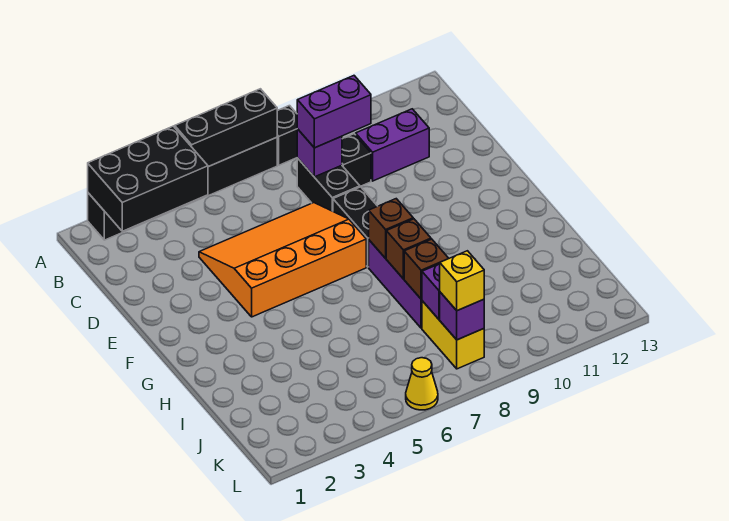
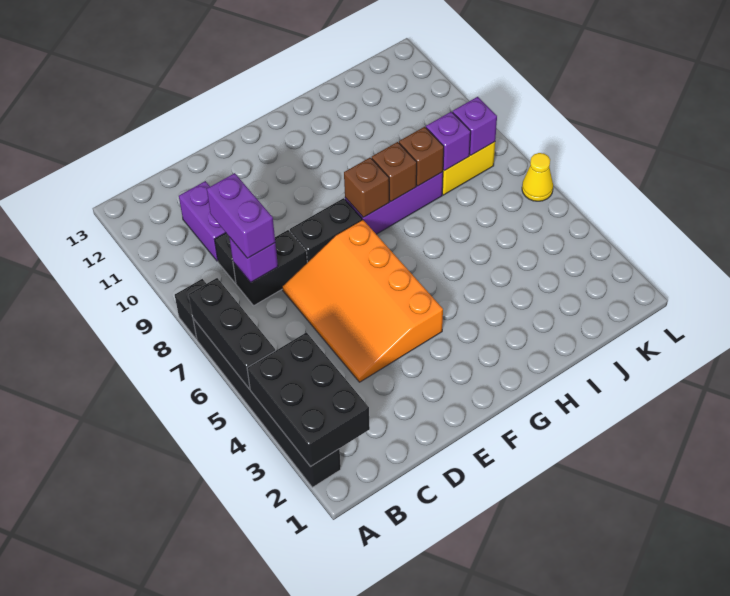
yellow brick K8 level 3 -> none

